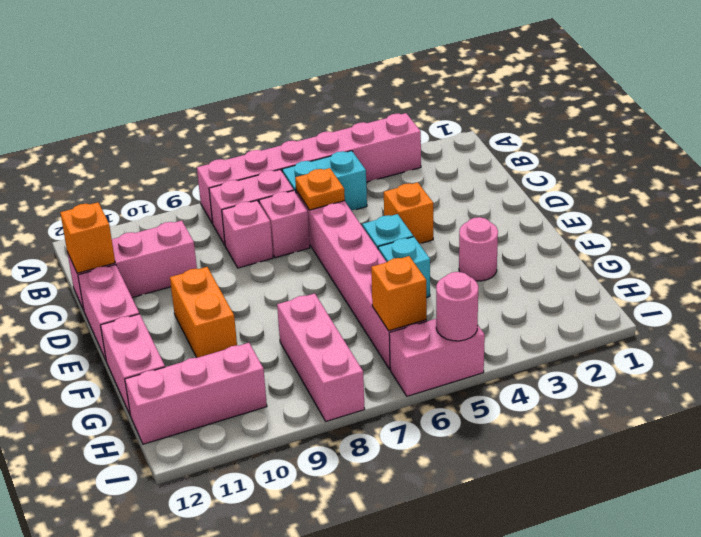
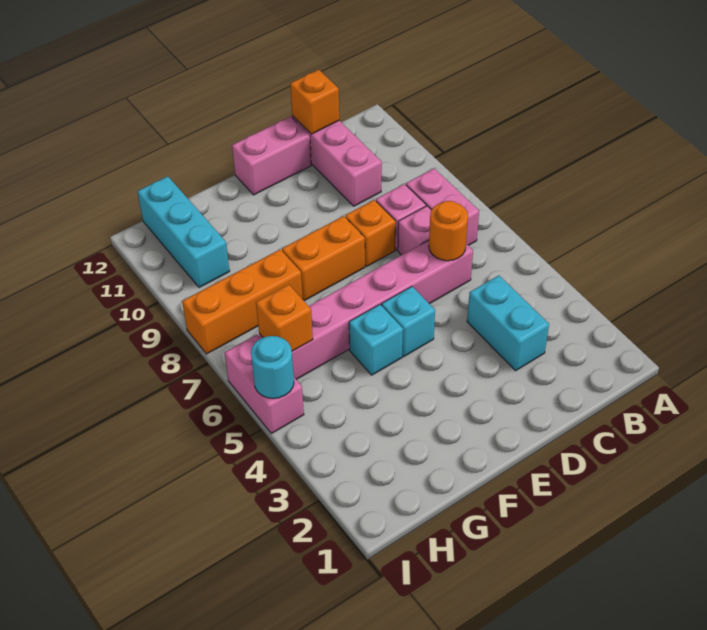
pink brick A3:A8 level 1 -> none
cyan brick B5:B6 level 1 -> cyan brick C3:C4 level 1
orange plate C6 level 2 -> orange round brick C6 level 2
orange brick D4 level 1 -> orange brick D8 level 1
orange brick E10:F10 level 1 -> orange brick E8:F8 level 1
pink round brick F3 level 1 -> none
pink brick F12:G12 level 1 -> none
pink brick G8:I8 level 1 -> orange brick G8:I8 level 1
pink brick H10:H12 level 1 -> cyan brick H10:H12 level 1
pink round brick I5 level 2 -> cyan round brick I5 level 2

